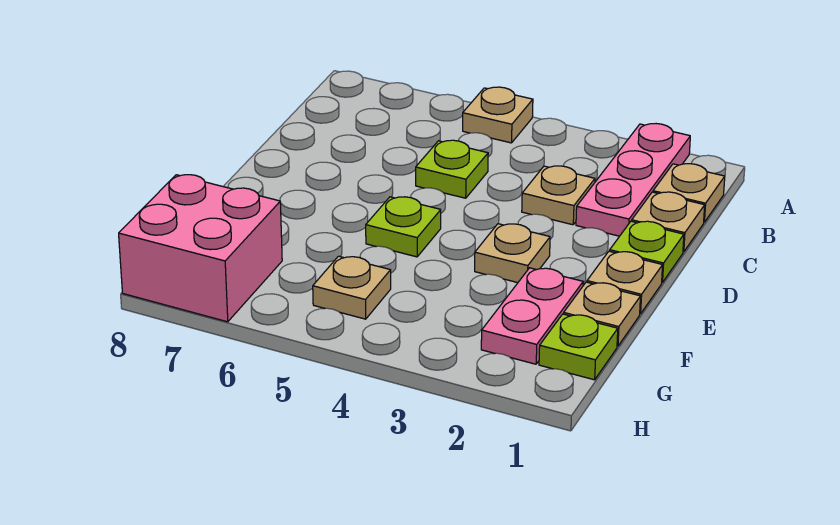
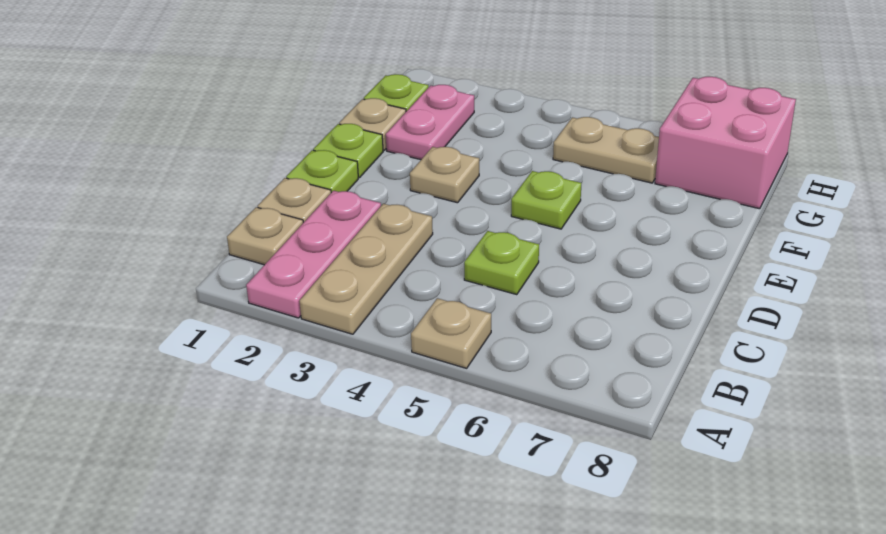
tan plate C3 level 1 -> tan plate A3:C3 level 1
tan plate E1 level 1 -> lime plate E1 level 1
tan plate G5 level 1 -> tan plate G5:G6 level 1

